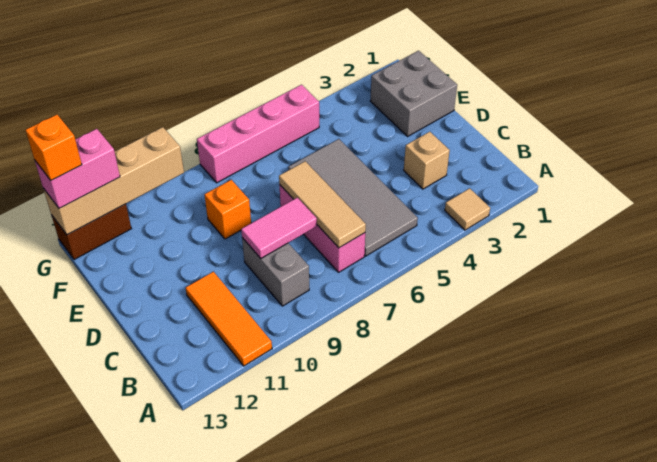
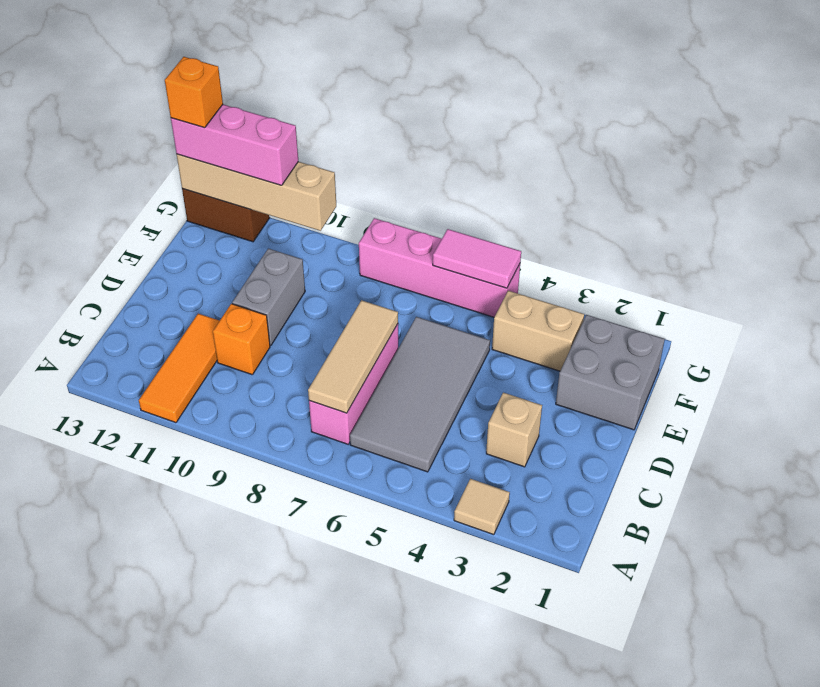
grey brick B9:C9 level 1 -> grey brick D10:E10 level 1
pink tile C8:C9 level 2 -> pink tile G5:G6 level 2
orange brick E9 level 1 -> orange brick C10 level 1
none -> tan brick F3:F4 level 1
pink brick G12:G13 level 3 -> pink brick G11:G13 level 3

